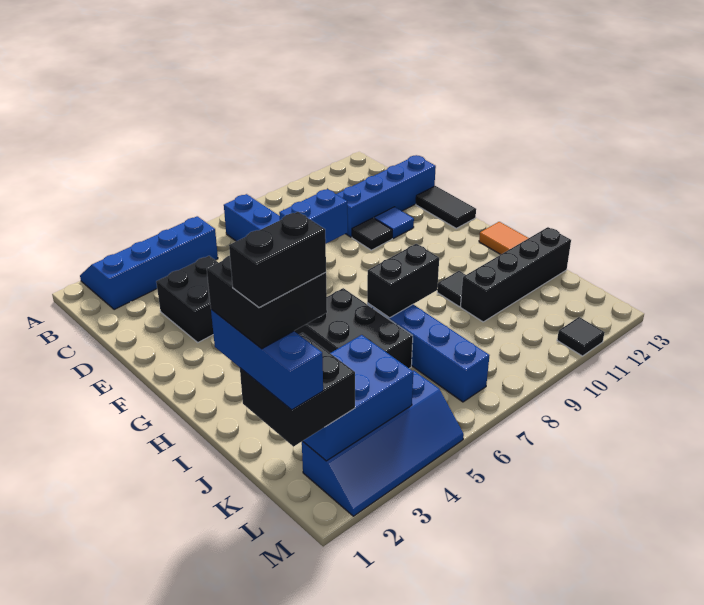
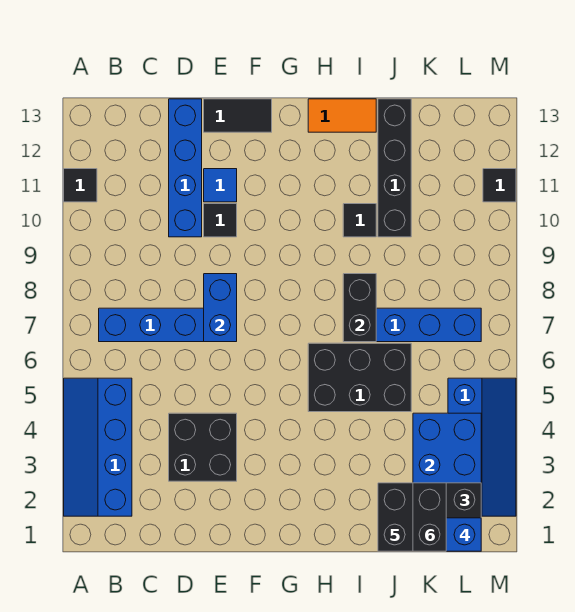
none -> black tile A11 level 1

